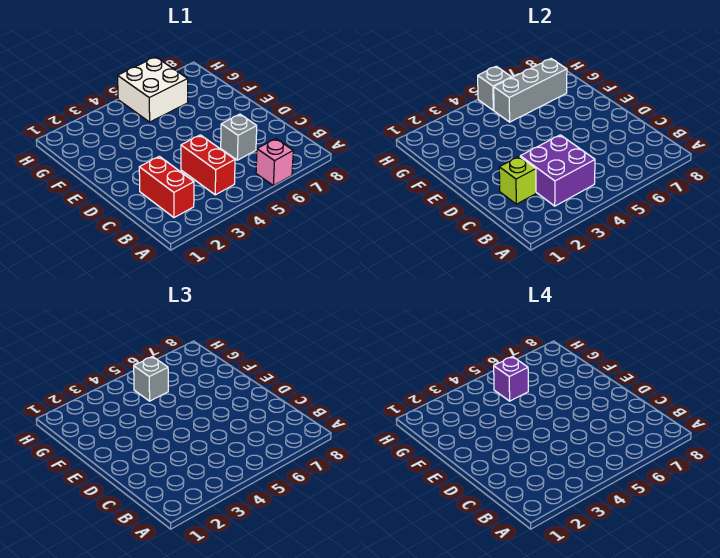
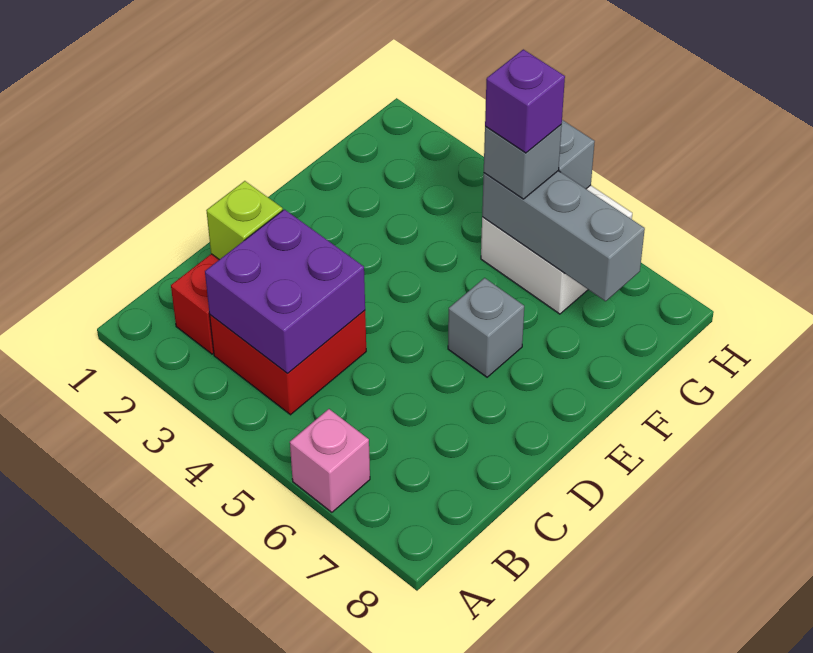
red brick B4:C4 level 1 -> red brick B3:C4 level 1
grey brick C6 level 1 -> grey brick E6 level 1

